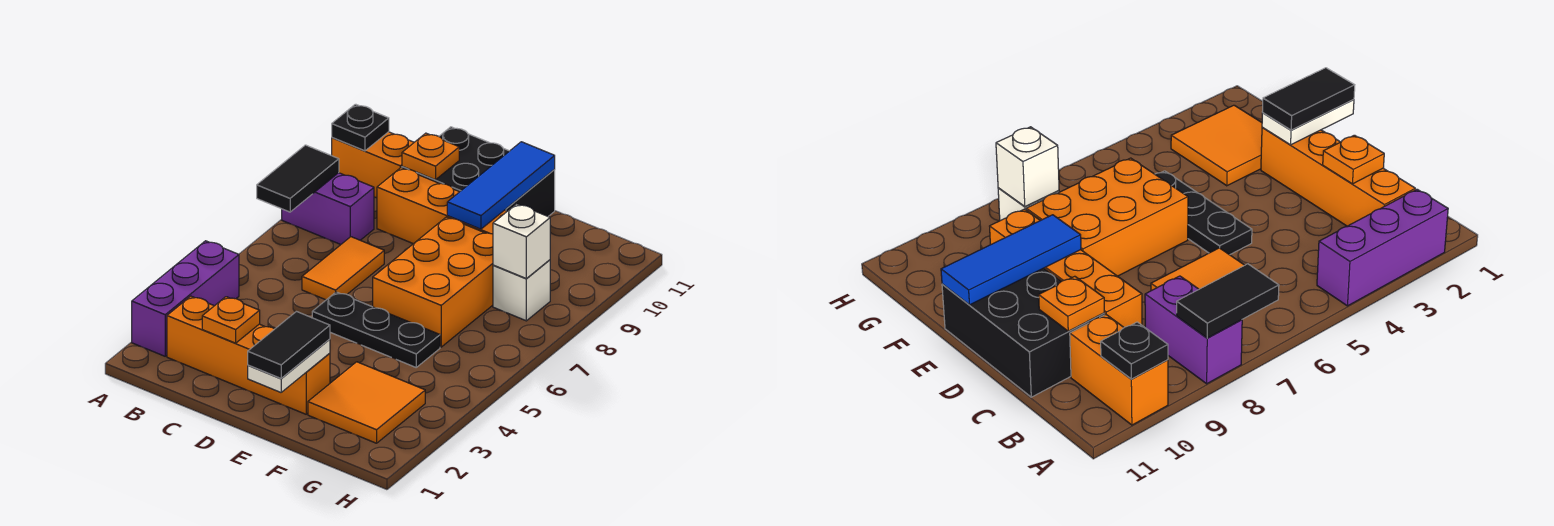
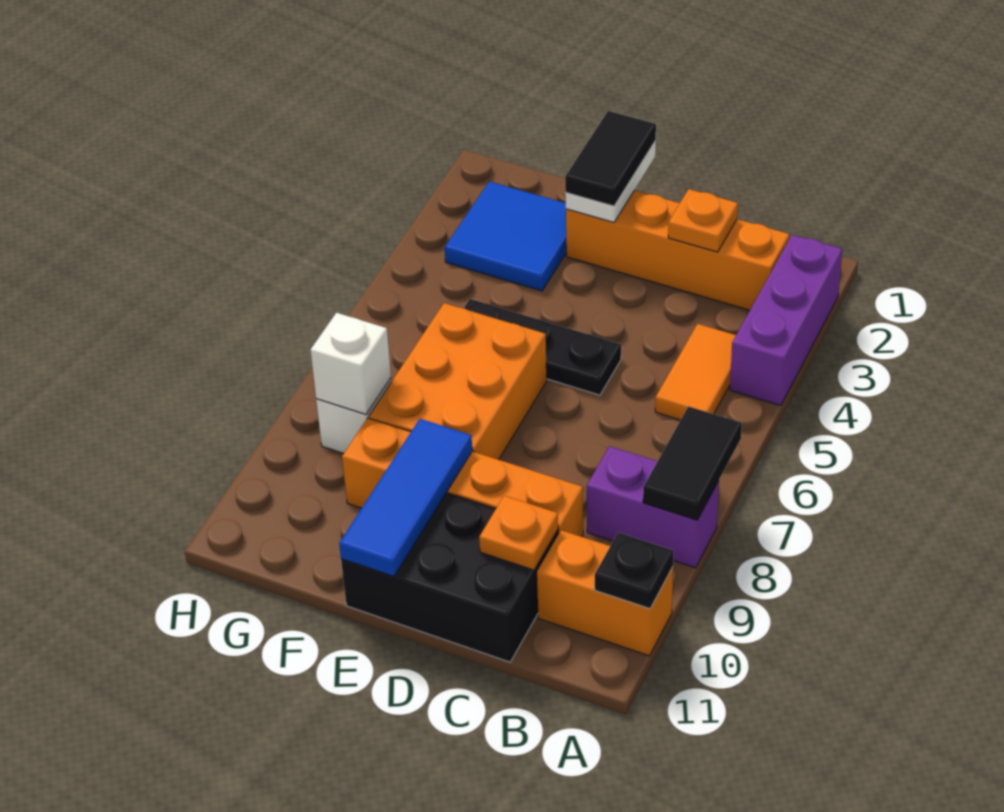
orange tile C6:C7 level 1 -> orange tile B4:B5 level 1
orange tile F2:G3 level 1 -> blue tile F2:G3 level 1

